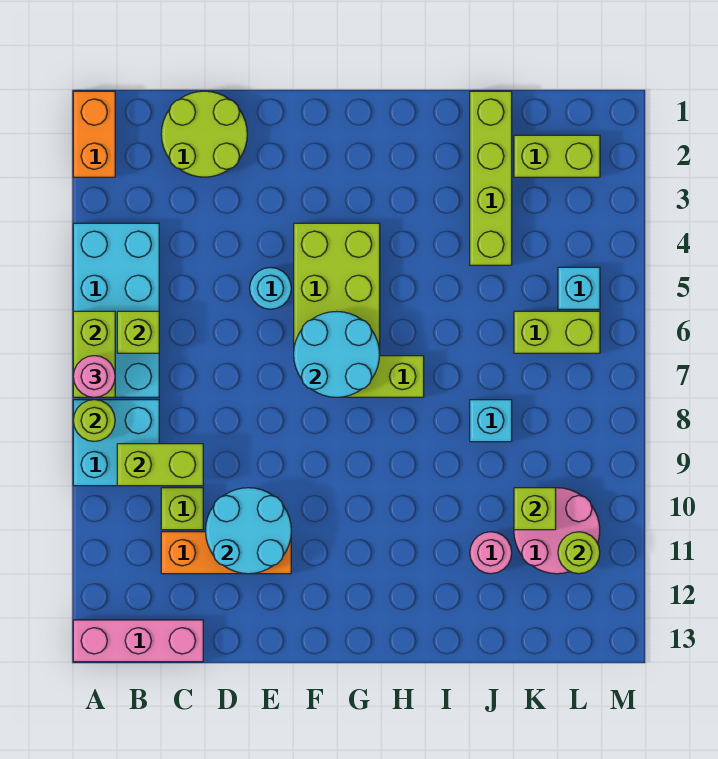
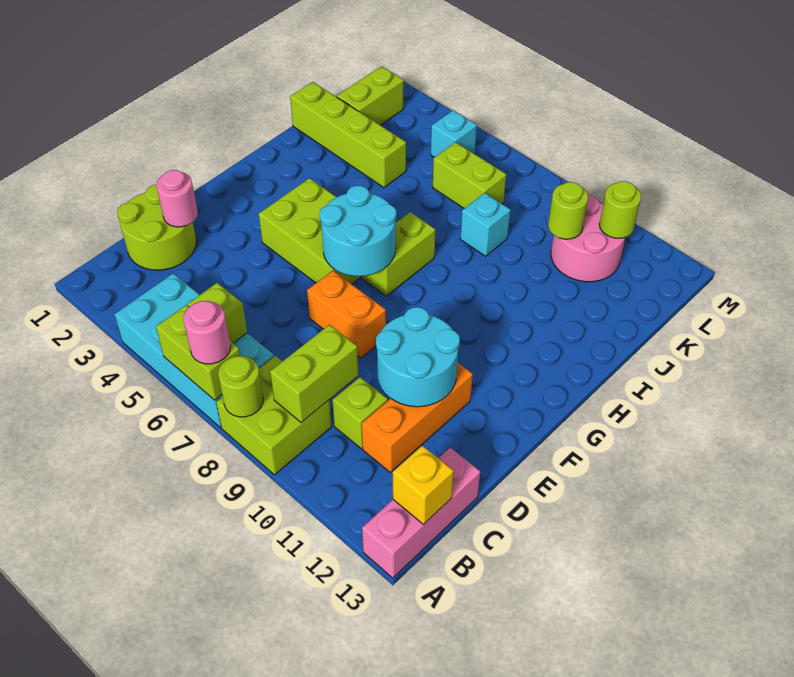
orange brick A1:A2 level 1 -> orange brick E7:E8 level 1
cyan brick A8:B9 level 1 -> lime brick A8:B9 level 1
none -> yellow brick B13 level 2
cyan round brick E5 level 1 -> none
pink round brick J11 level 1 -> pink round brick D2 level 2
lime brick K6:L6 level 1 -> lime brick K6:K7 level 1
lime brick K10 level 2 -> lime round brick K10 level 2

